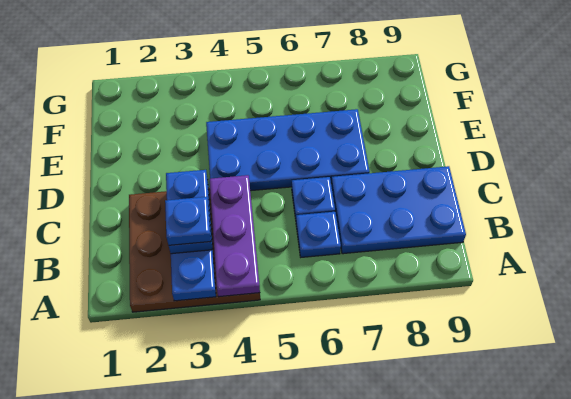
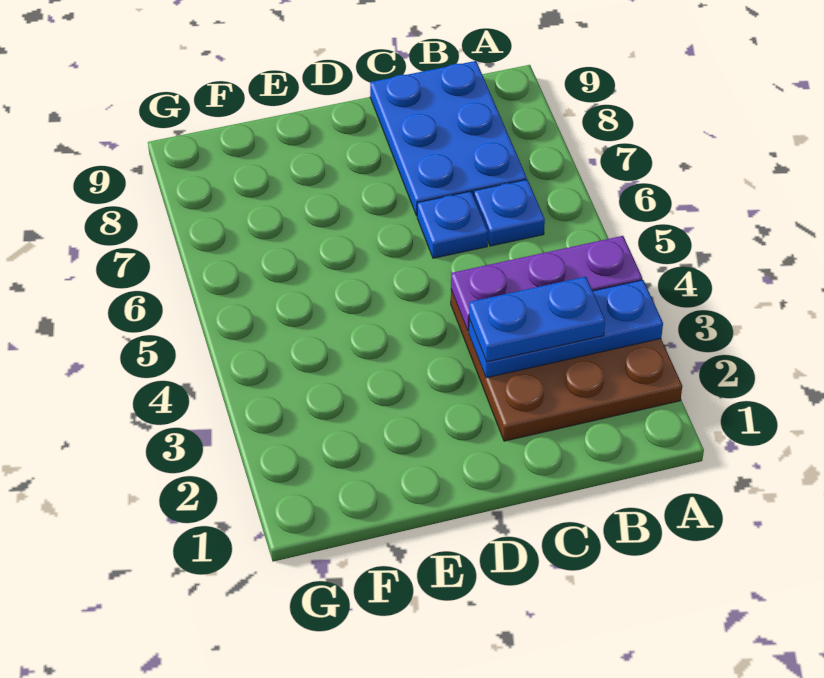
blue plate B3 level 4 -> none
blue plate D4:E7 level 1 -> none

